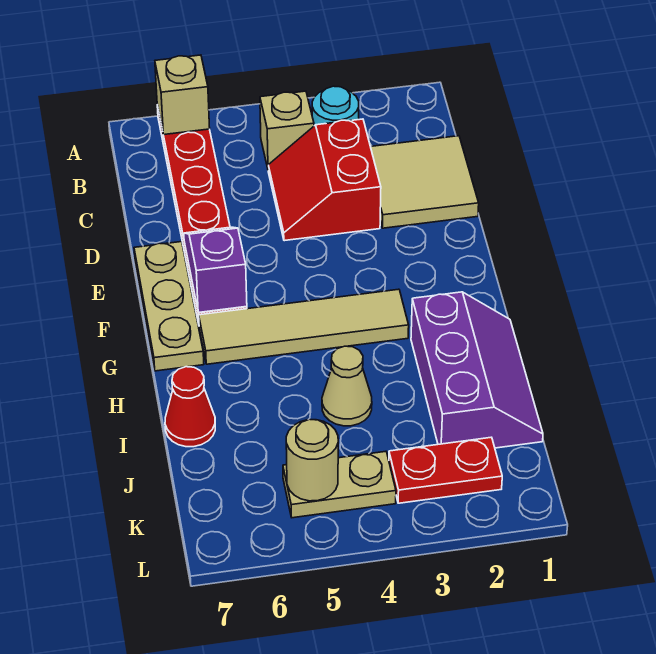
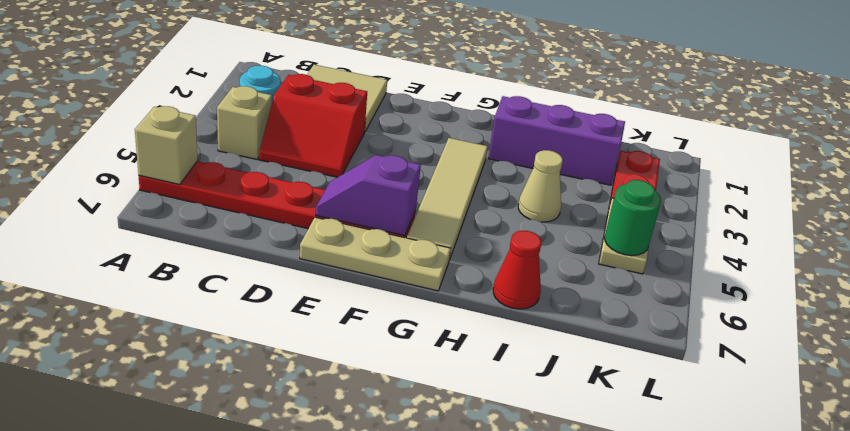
tan round brick K5 level 2 -> green round brick K5 level 2

